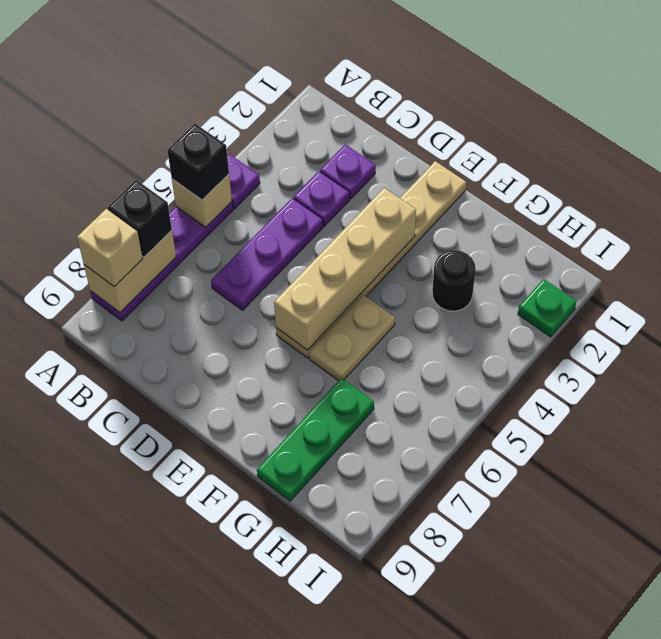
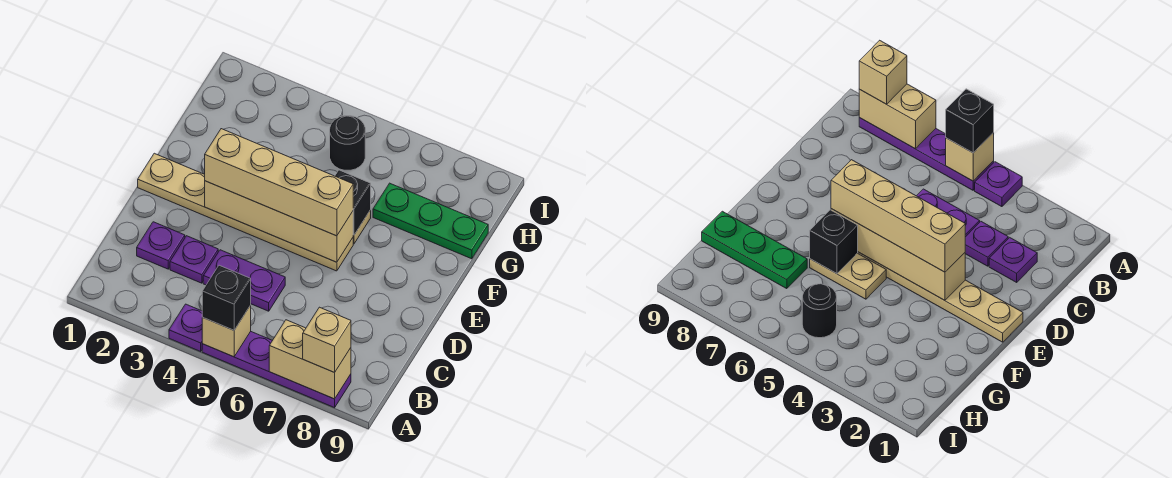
black brick A7 level 3 -> black brick F6 level 2
purple plate C4:C6 level 1 -> purple plate C4:C5 level 1
none -> tan brick E3:E6 level 3
black round brick G3 level 1 -> black round brick H5 level 1
green plate I2 level 1 -> none

